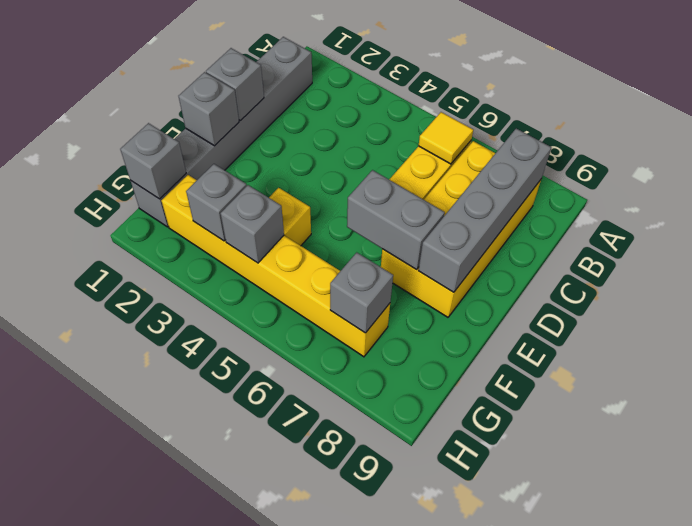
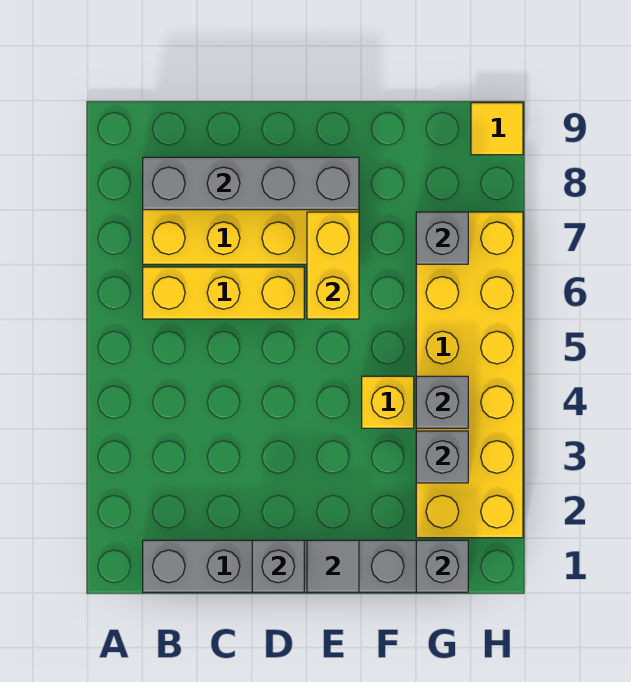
yellow tile B6 level 2 -> yellow tile H9 level 1
grey brick E1 level 2 -> grey tile E1 level 2
grey brick E6:E7 level 2 -> yellow brick E6:E7 level 2
yellow brick G2:G7 level 1 -> yellow brick G2:H7 level 1

